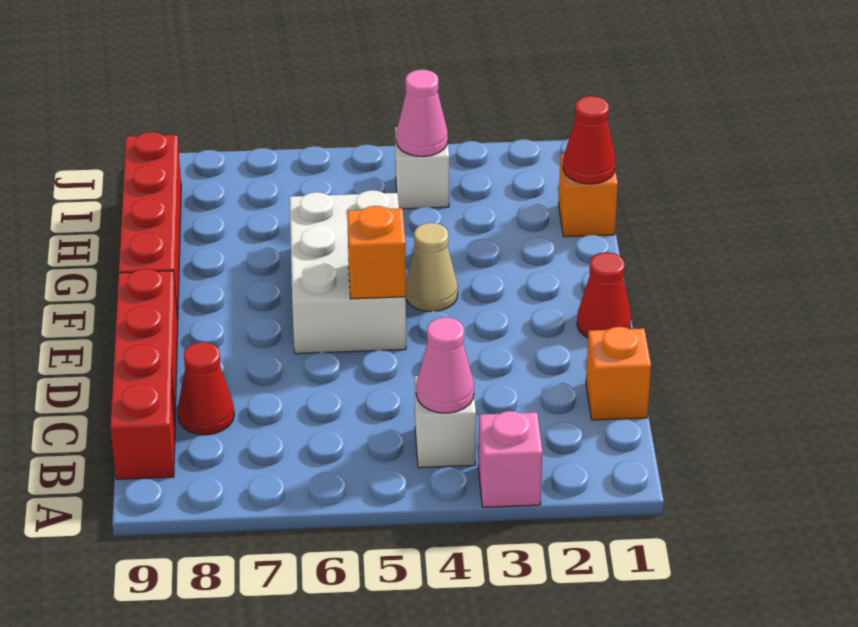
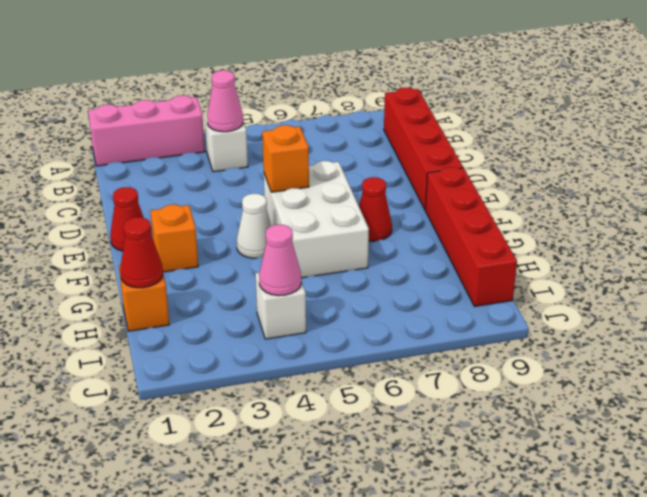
pink brick A3 level 1 -> pink brick A1:A3 level 1
orange brick C1 level 1 -> orange brick F2 level 1
red cone C8 level 1 -> red cone F7 level 1
tan cone F4 level 1 -> white cone F4 level 1

